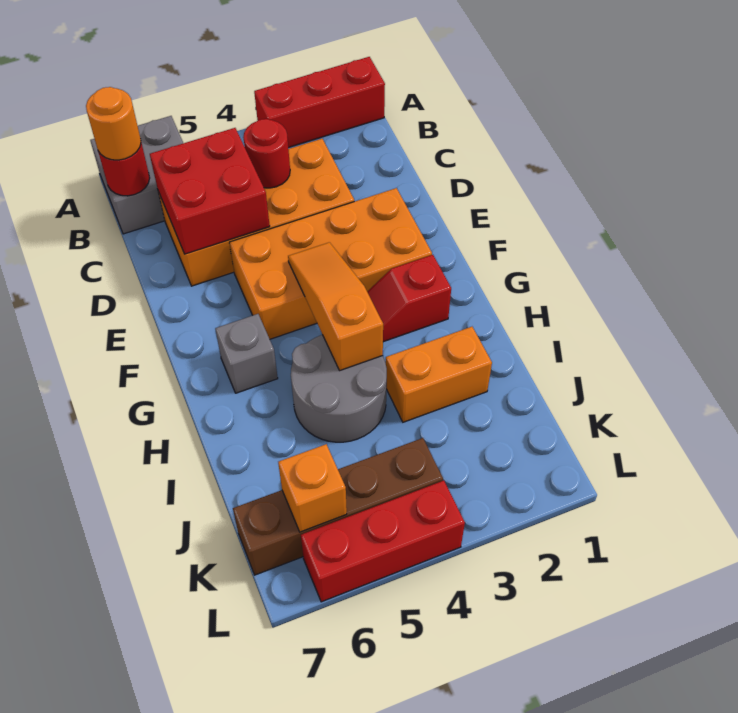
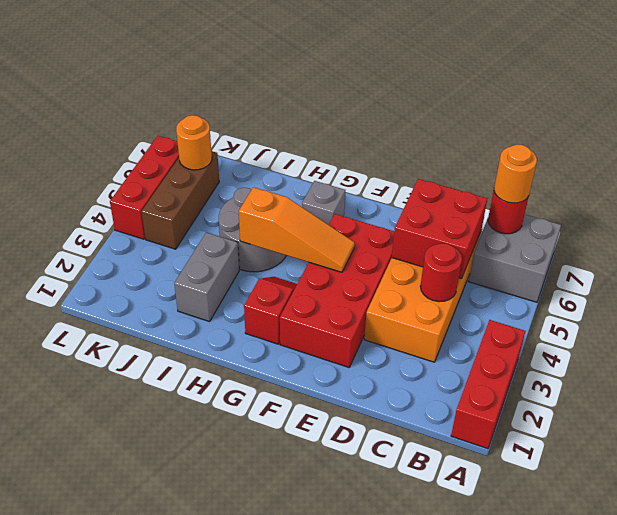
orange brick E2:F5 level 1 -> red brick E2:F5 level 1
orange brick I2:I3 level 1 -> grey brick I2:I3 level 1
brown brick K4:K7 level 1 -> brown brick K4:K6 level 1
orange brick K6 level 2 -> orange round brick K6 level 2

